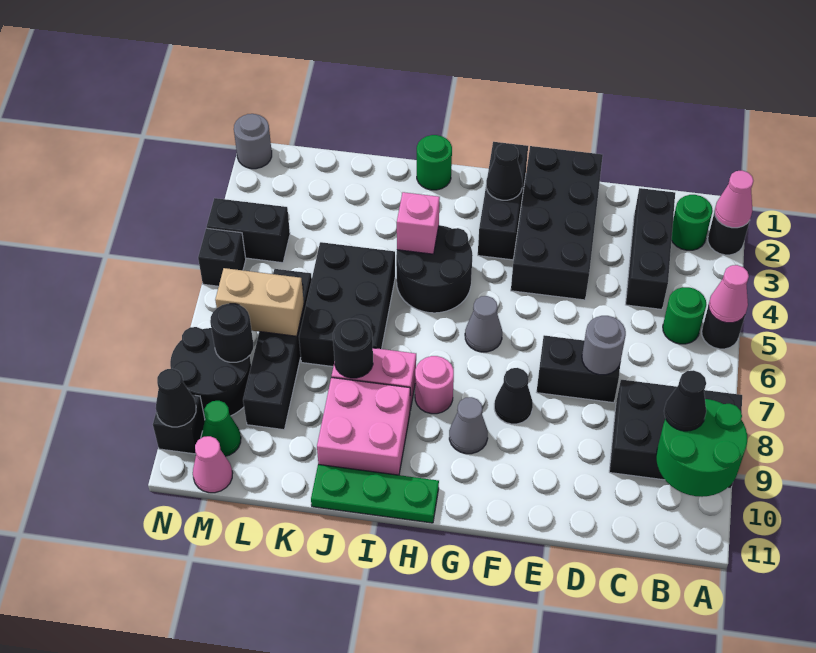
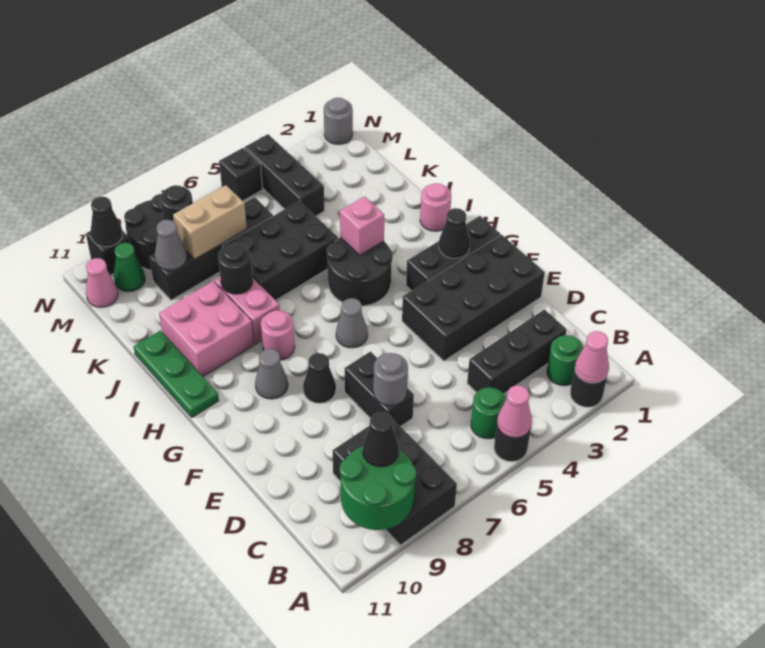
green round brick I1 level 1 -> pink round brick I1 level 1
tan brick L7:M7 level 2 -> tan brick L7:L8 level 2
none -> grey cone L9 level 2
black brick M4:N4 level 1 -> black brick L4:N4 level 1

